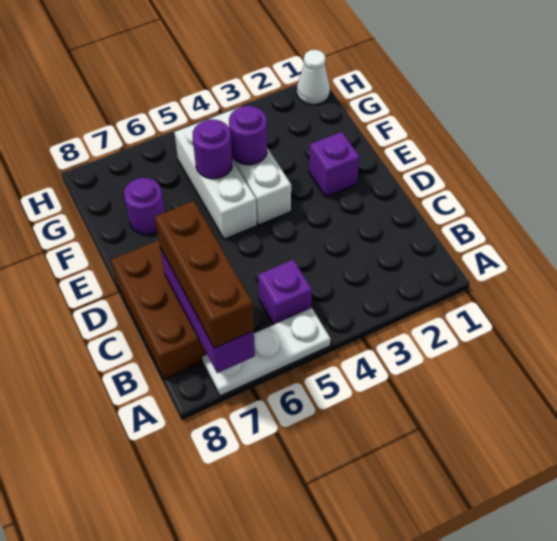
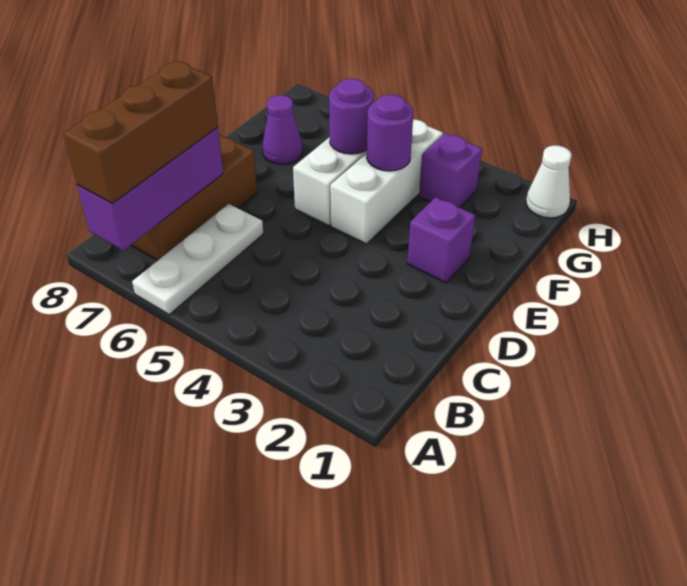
white plate A5:A7 level 1 -> white plate A6:C6 level 1
purple brick B5 level 1 -> purple brick G3 level 1
purple round brick F7 level 1 -> purple cone F7 level 1

